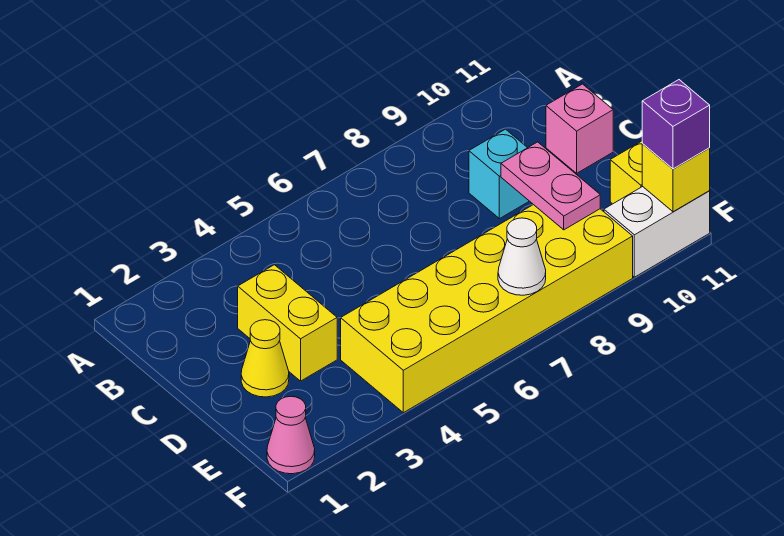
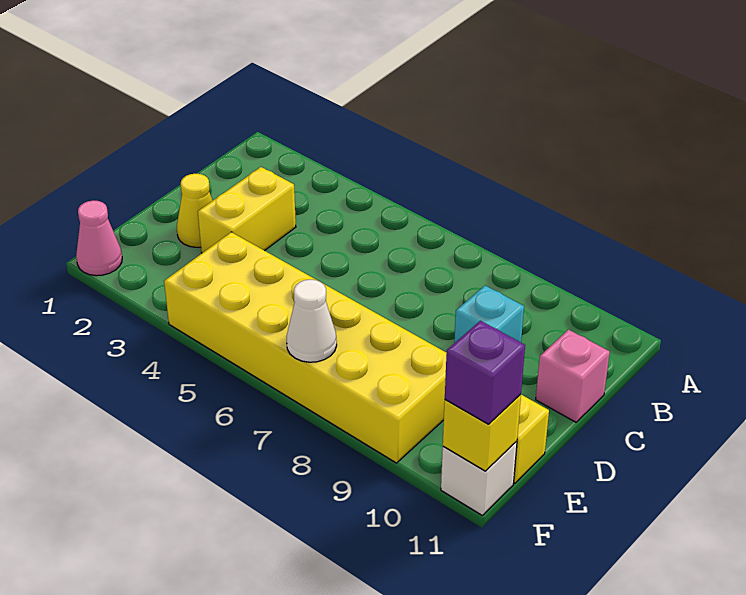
pink plate D9:E9 level 2 -> none
white brick F10:F11 level 1 -> white brick F11 level 1

